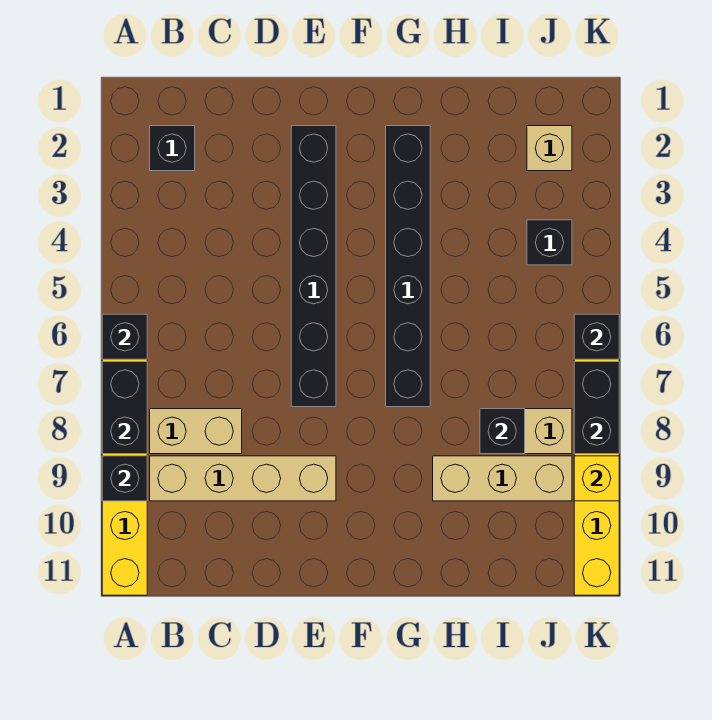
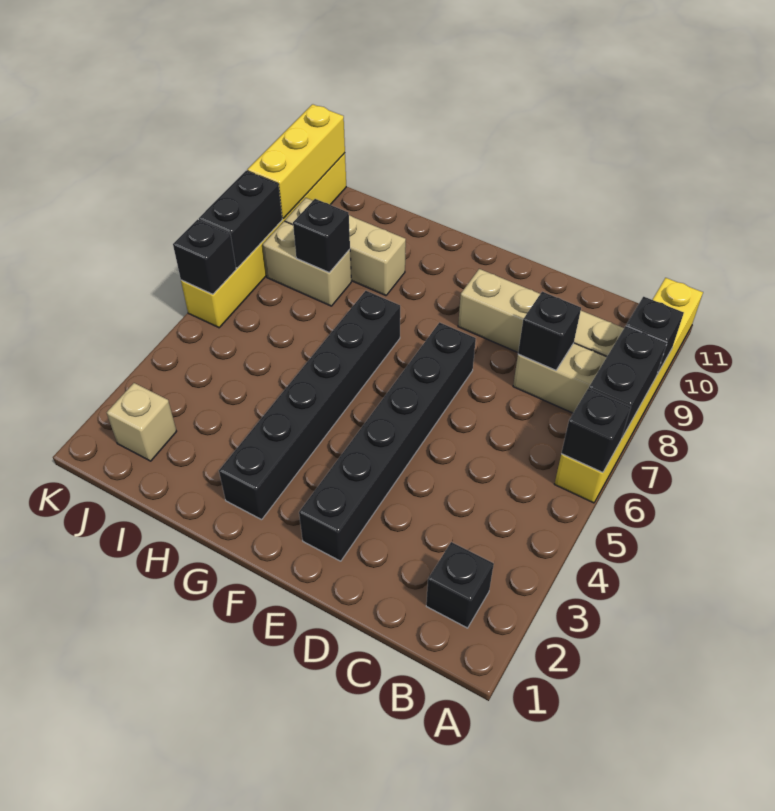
black brick J4 level 1 -> black brick C8 level 2
yellow brick K9 level 2 -> yellow brick K9:K11 level 2

